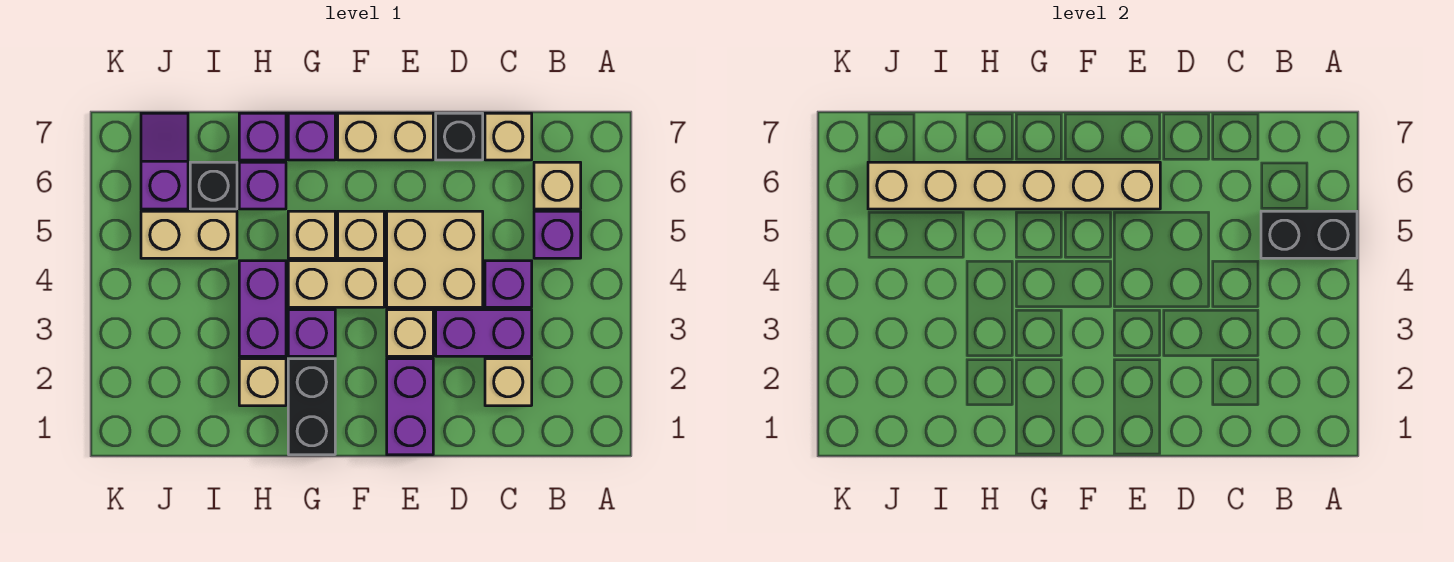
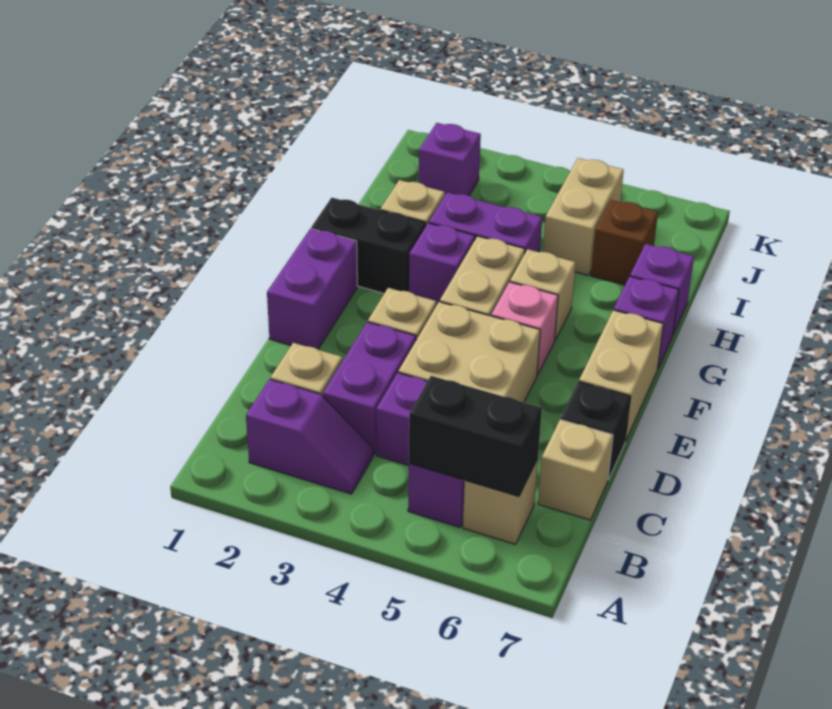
black brick A5:B5 level 2 -> black brick B5:B6 level 2
purple brick E1:E2 level 1 -> purple brick E1:F1 level 1
tan brick E6:J6 level 2 -> none
tan brick F5 level 1 -> pink brick F5 level 1
purple brick H6 level 1 -> purple brick J2 level 1
black brick I6 level 1 -> brown brick I6 level 1
purple slope J6:J7 level 1 top 6 -> purple slope B2:B3 level 1 top 2

